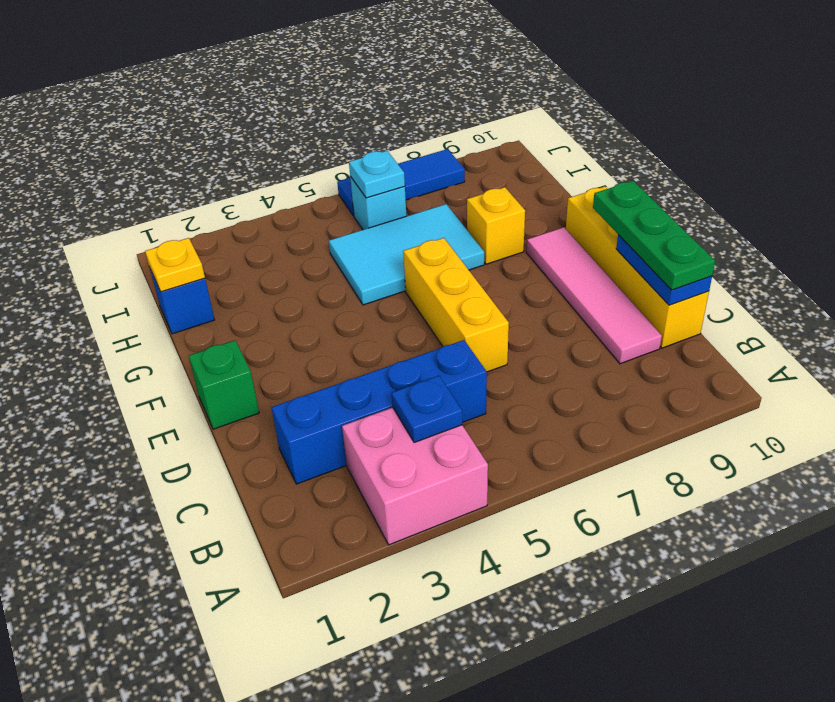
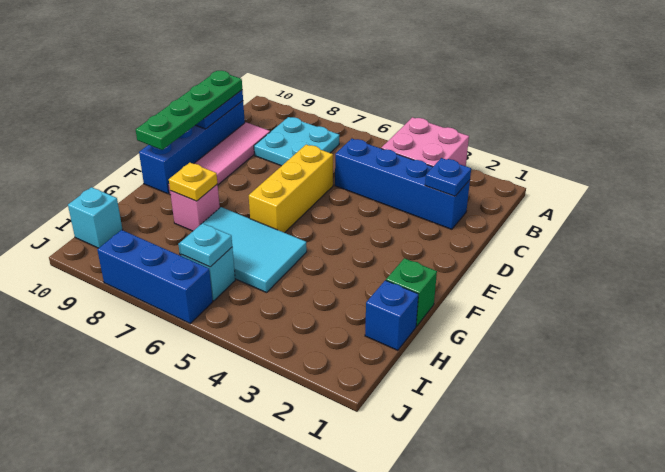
blue plate B4 level 2 -> blue plate C2 level 2
none -> cyan plate B7:C8 level 1
yellow brick C10:F10 level 1 -> blue brick C10:F10 level 1
green plate C10:E10 level 3 -> green plate C10:F10 level 3
green brick E1 level 1 -> green brick G1 level 1
yellow brick G8 level 1 -> pink brick G8 level 1
yellow plate H1 level 2 -> yellow plate G8 level 2
none -> cyan brick I10 level 1
blue tile J6:J8 level 1 -> blue brick J6:J8 level 1

